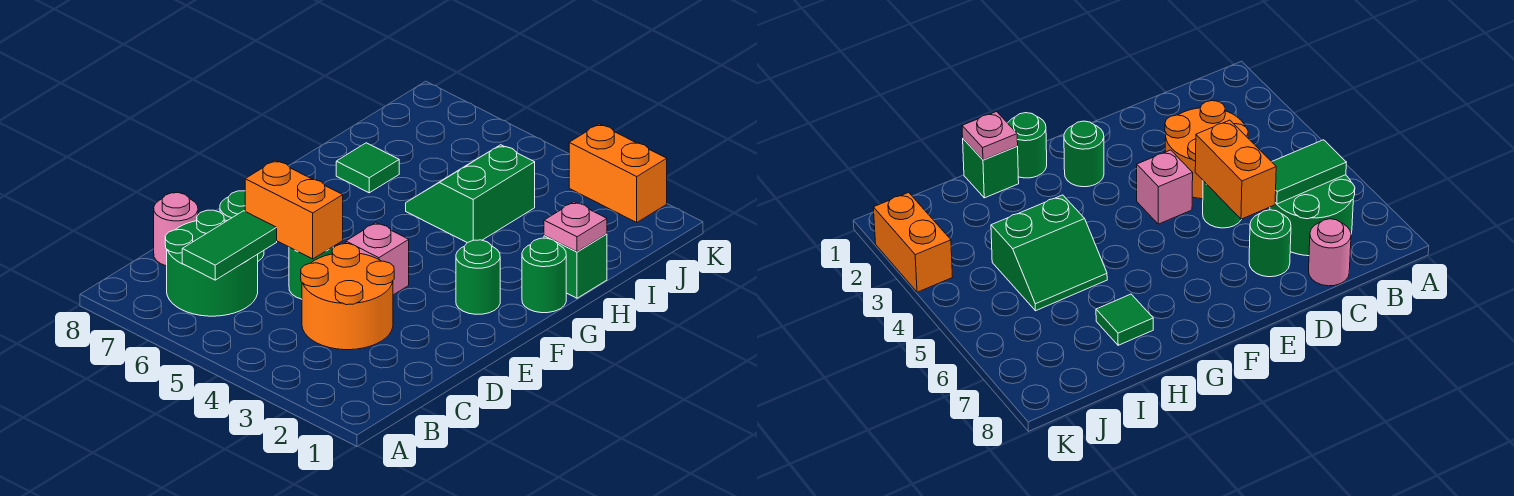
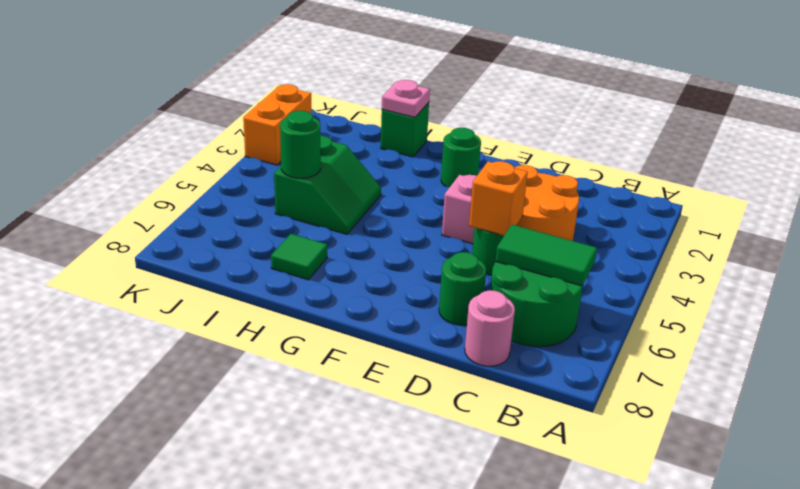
orange brick D5:D6 level 2 -> orange brick D5 level 2
green round brick G1 level 1 -> green round brick I5 level 2
green slope H4:I5 level 1 top 4 -> green slope H4:I5 level 1 top I

